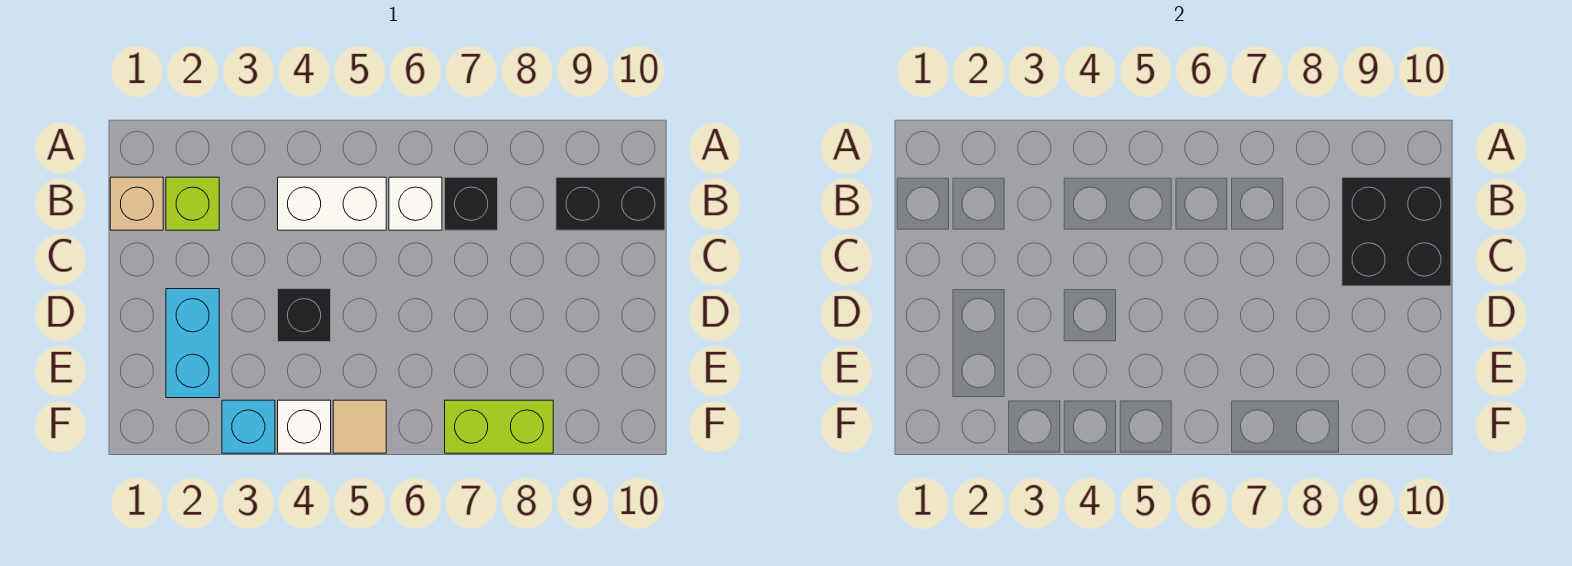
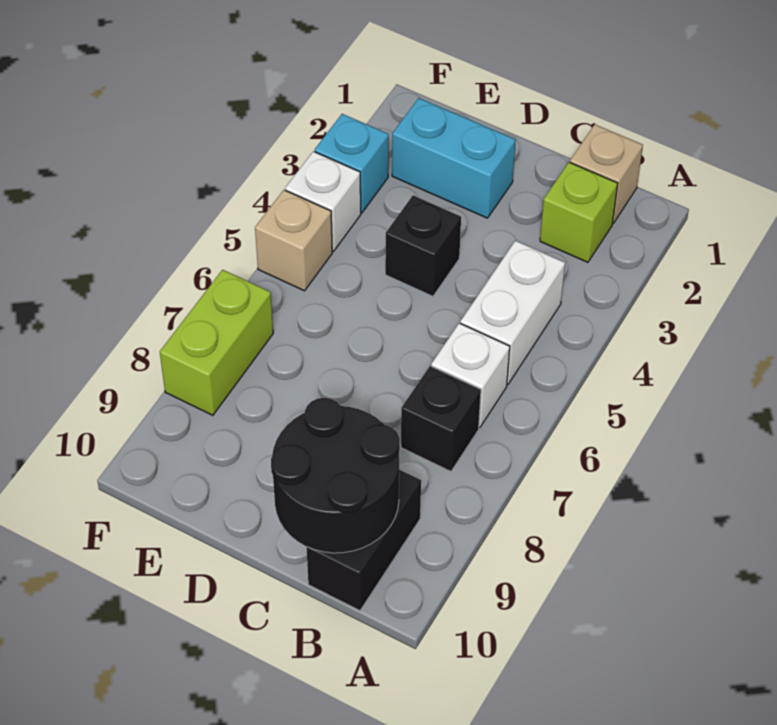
black brick B9:C10 level 2 -> black round brick B9:C10 level 2
tan tile F5 level 1 -> tan brick F5 level 1

